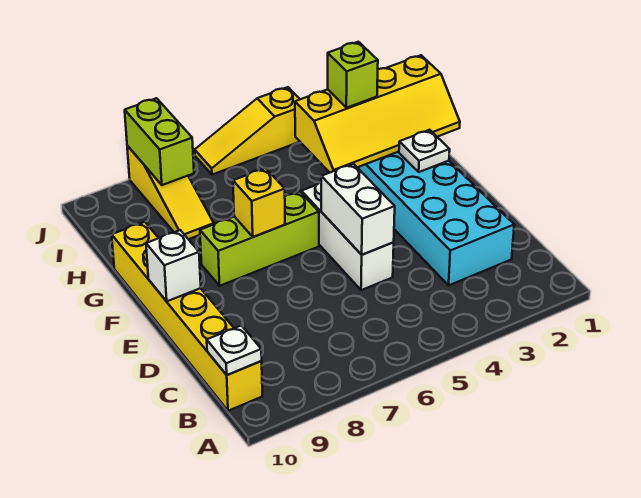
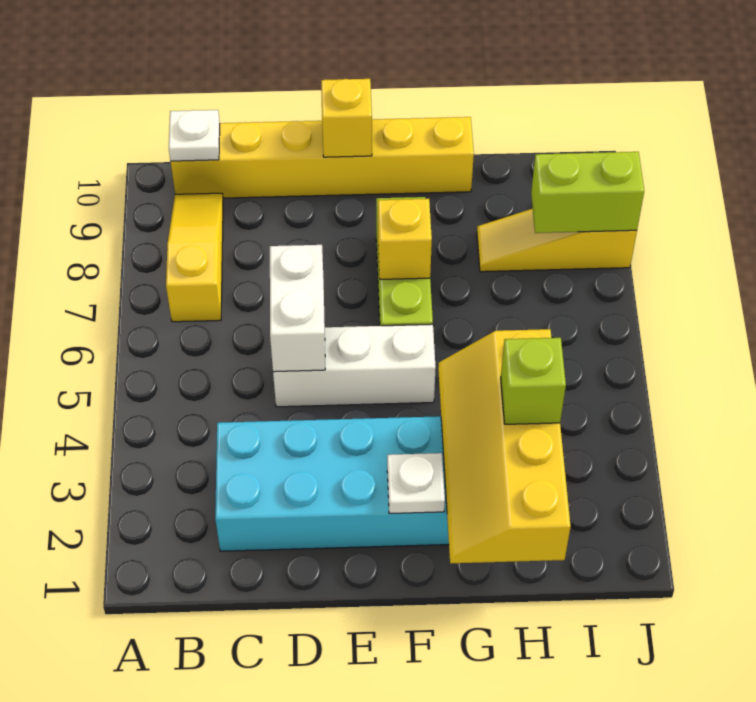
white brick D5:E5 level 2 -> white brick D5:D6 level 2
white brick E10 level 2 -> yellow brick E10 level 2
yellow slope J4:J6 level 1 top 4 -> yellow slope B7:B9 level 1 top 7

